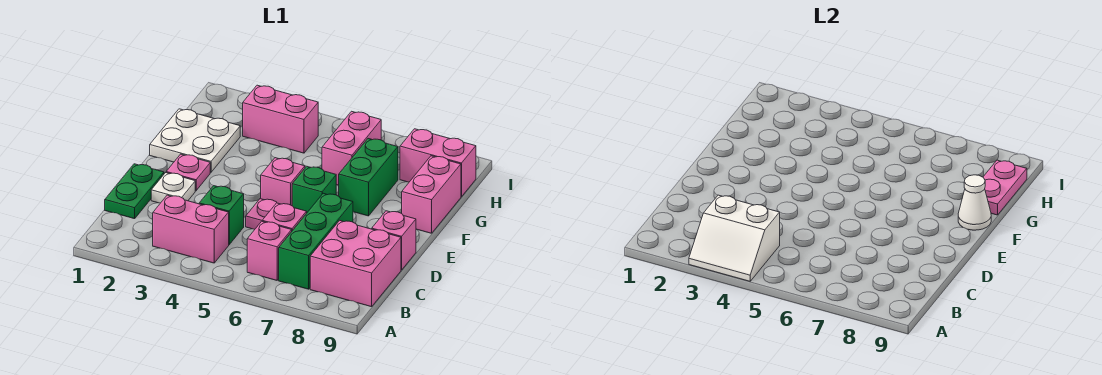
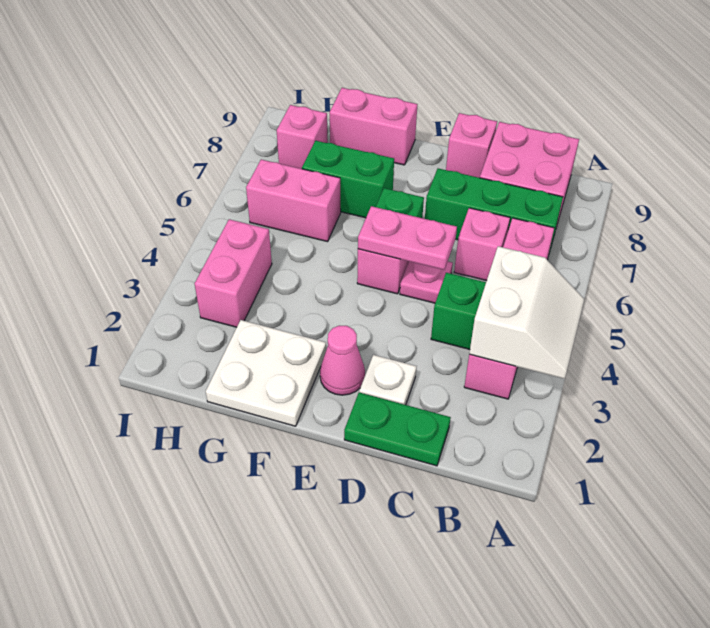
pink plate E2 level 1 -> pink cone E2 level 1
white cone F9 level 2 -> none
pink plate G9:H9 level 2 -> pink plate D5:E5 level 2
pink brick H8:H9 level 1 -> pink brick H8 level 1

